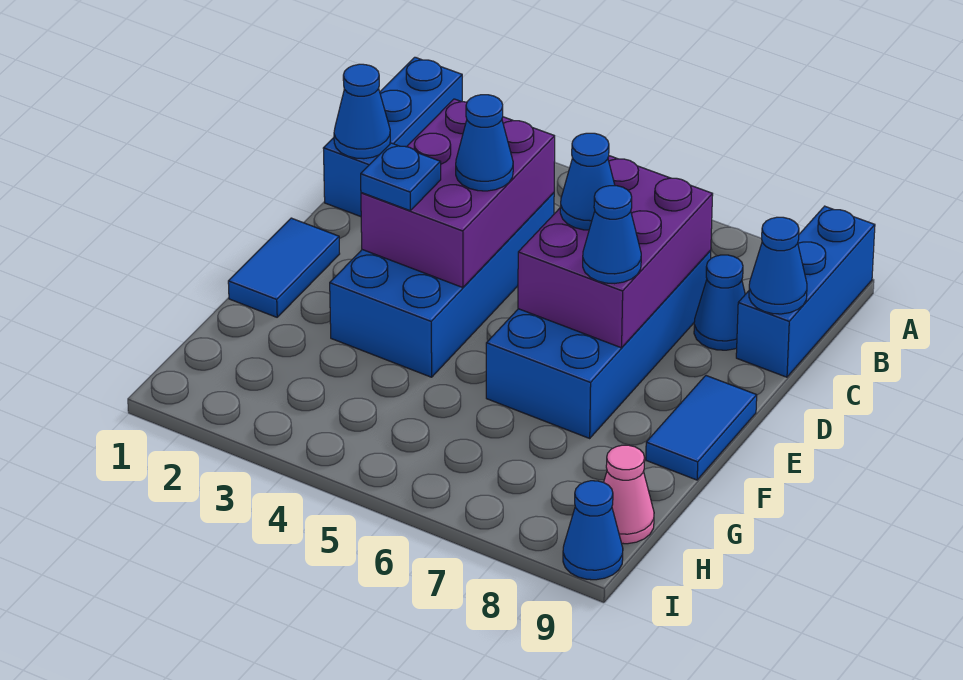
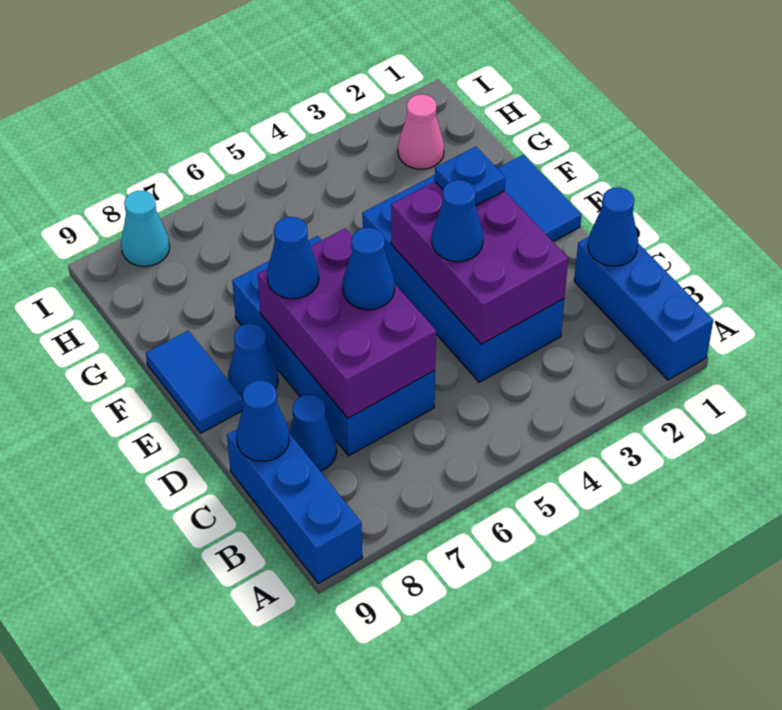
pink cone H9 level 1 -> pink cone H2 level 1
none -> cyan cone I8 level 1
blue cone I9 level 1 -> blue cone E8 level 1

